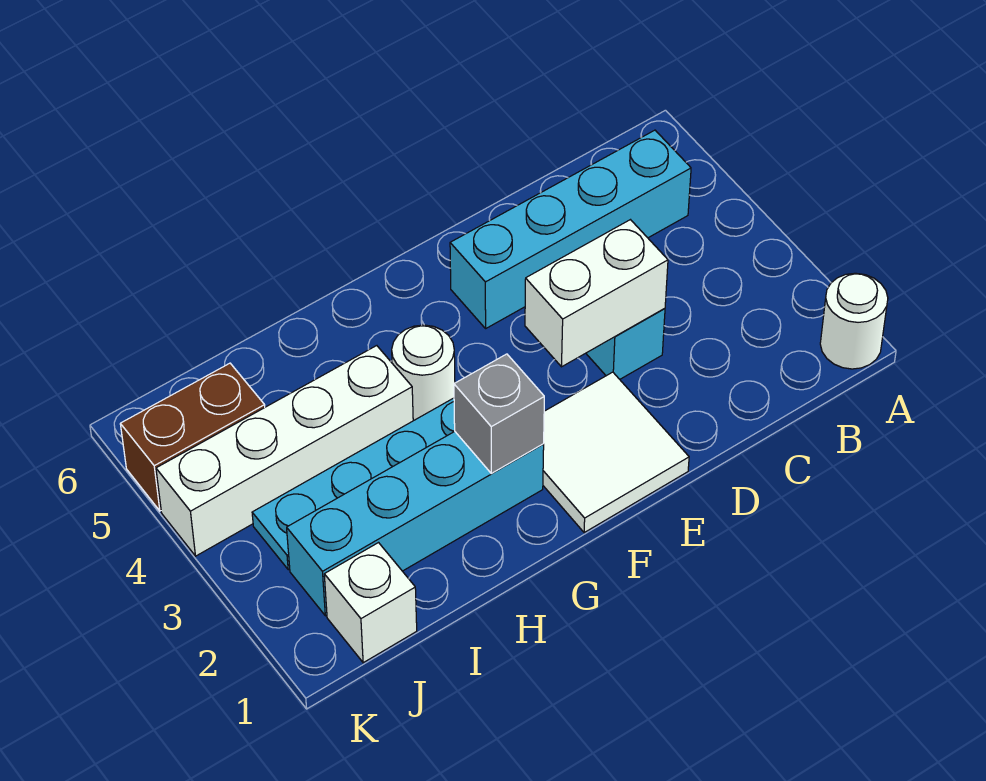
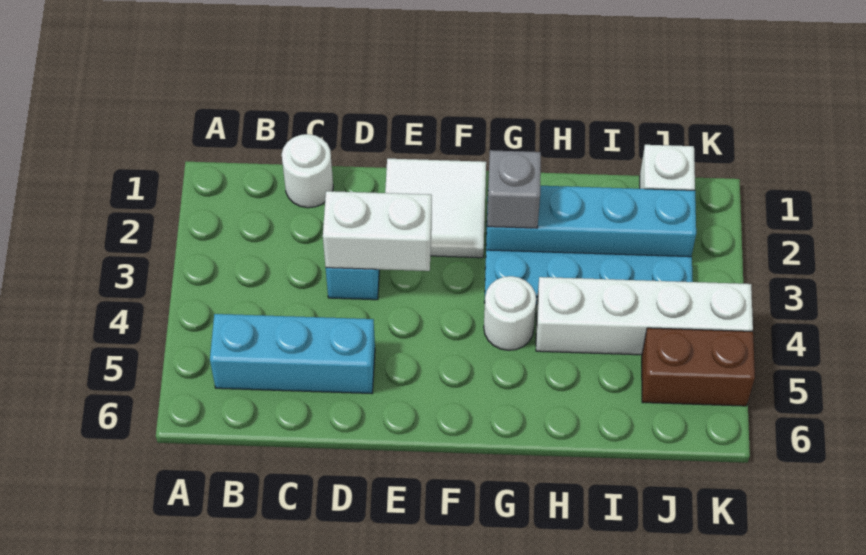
white round brick A1 level 1 -> white round brick C1 level 1
cyan brick B5:E5 level 1 -> cyan brick B5:D5 level 1

